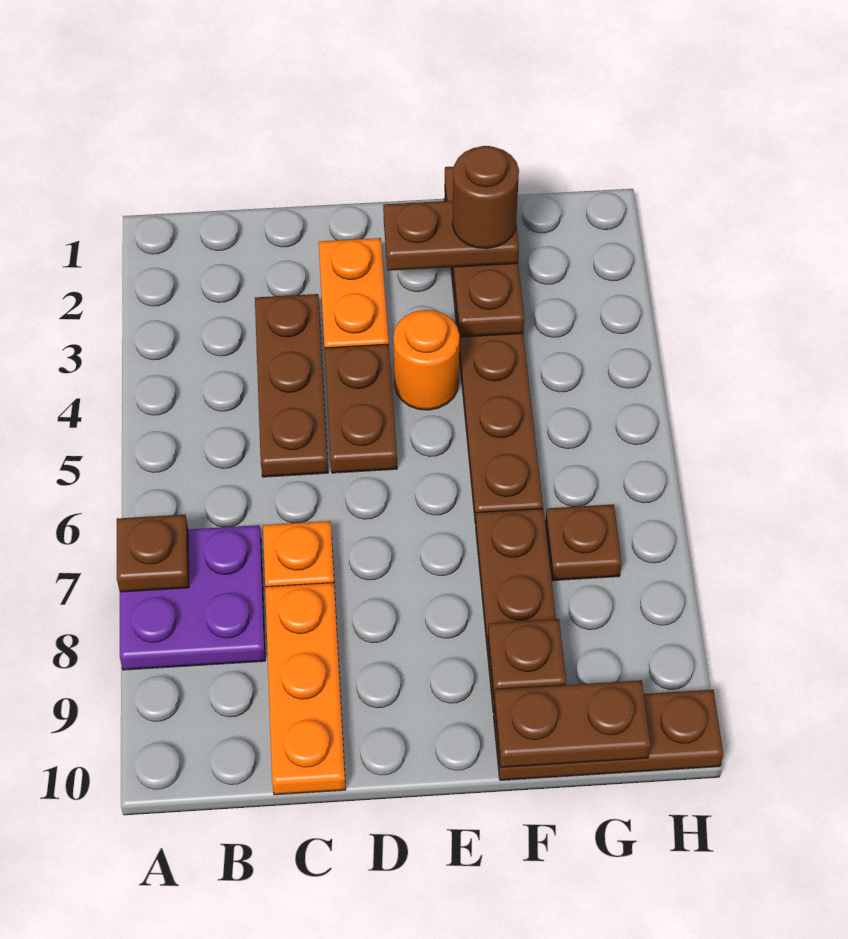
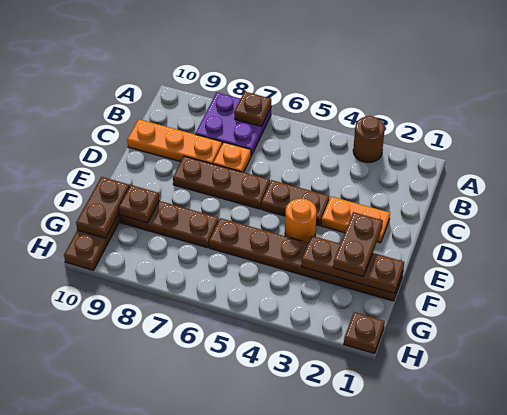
brown plate C3:C5 level 1 -> brown plate D6:D8 level 1
brown round brick F2 level 4 -> brown round brick A3 level 1
brown plate G7 level 1 -> brown plate H1 level 1

